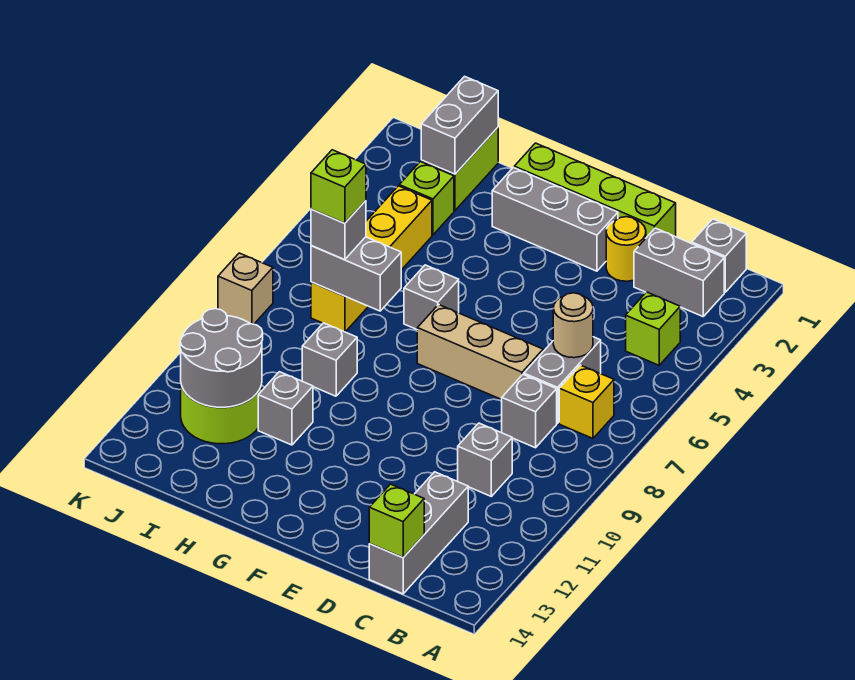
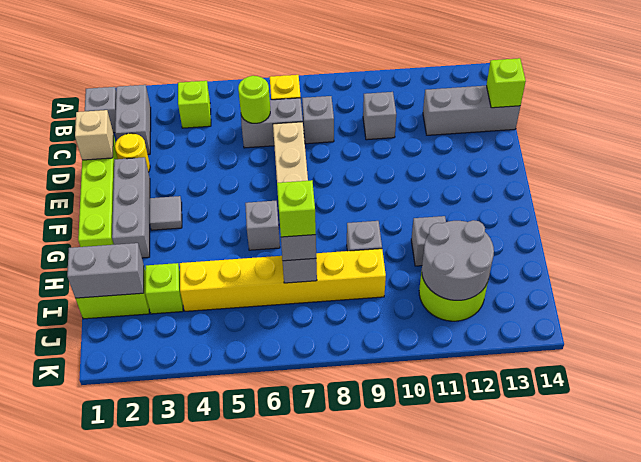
tan round brick C6 level 2 -> lime round brick C6 level 2
none -> grey tile F3 level 1
yellow brick I4:I7 level 1 -> yellow brick I4:I9 level 1
tan brick K8 level 1 -> tan brick D1 level 2

